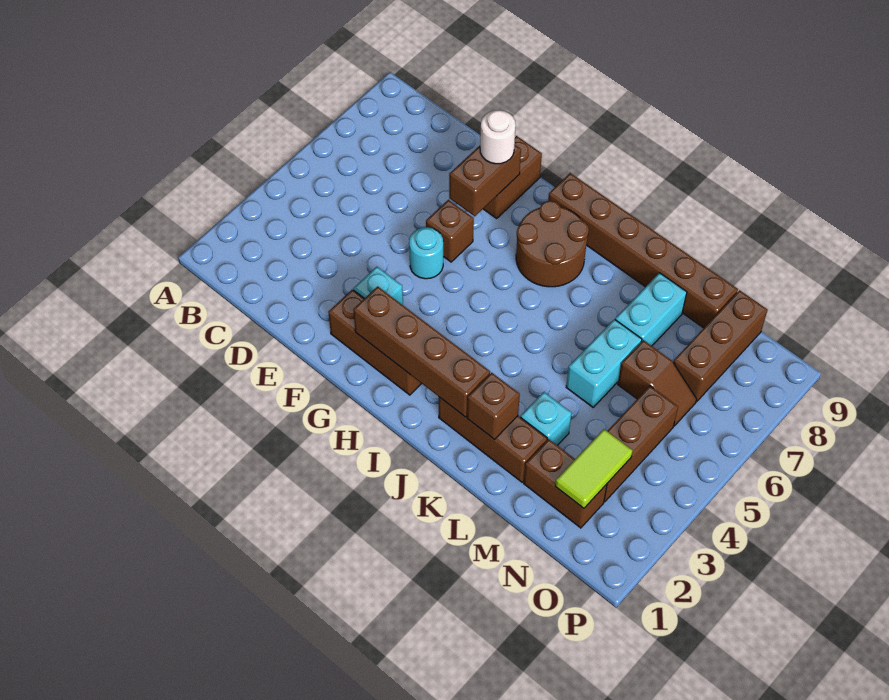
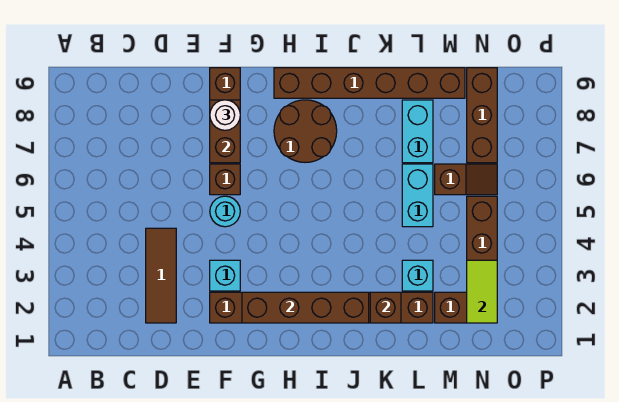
none -> brown tile D2:D4 level 1

